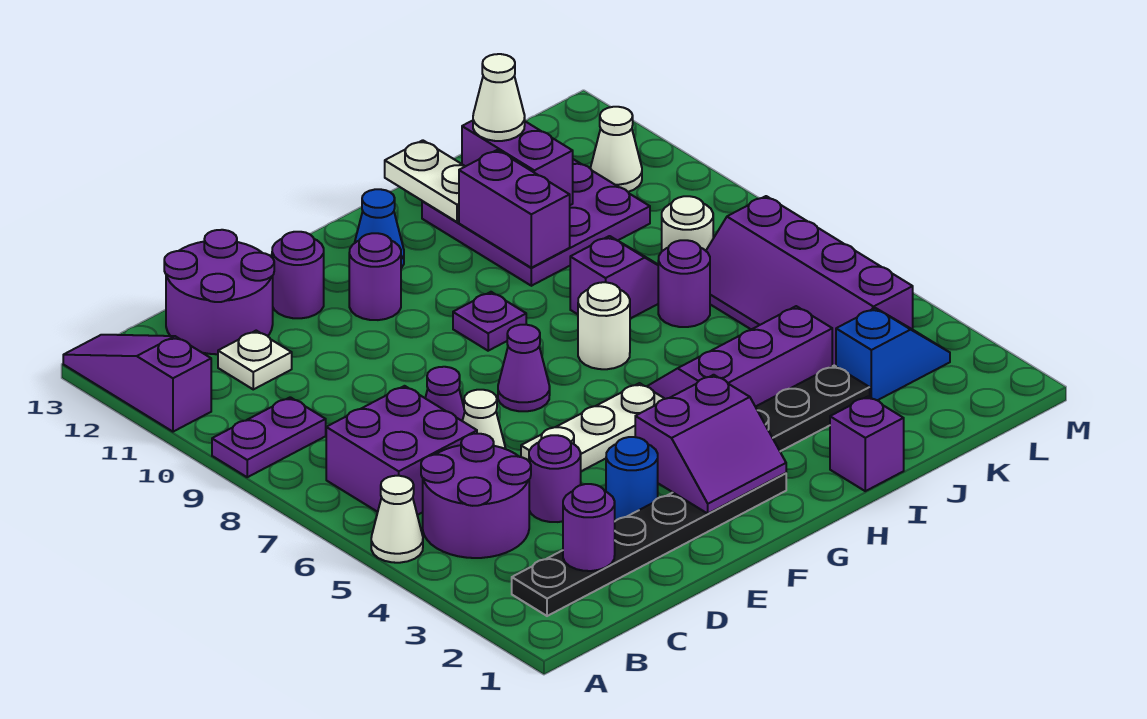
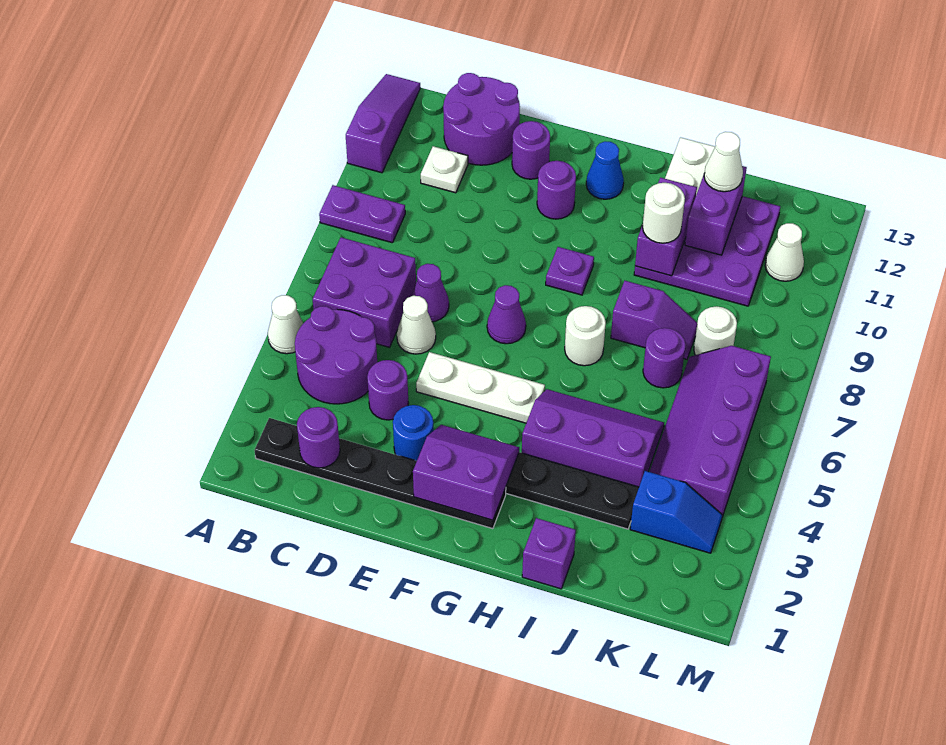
purple slope F2:G3 level 2 top 3 -> purple slope F2:G3 level 2 top 2
none -> white round brick I10 level 3

